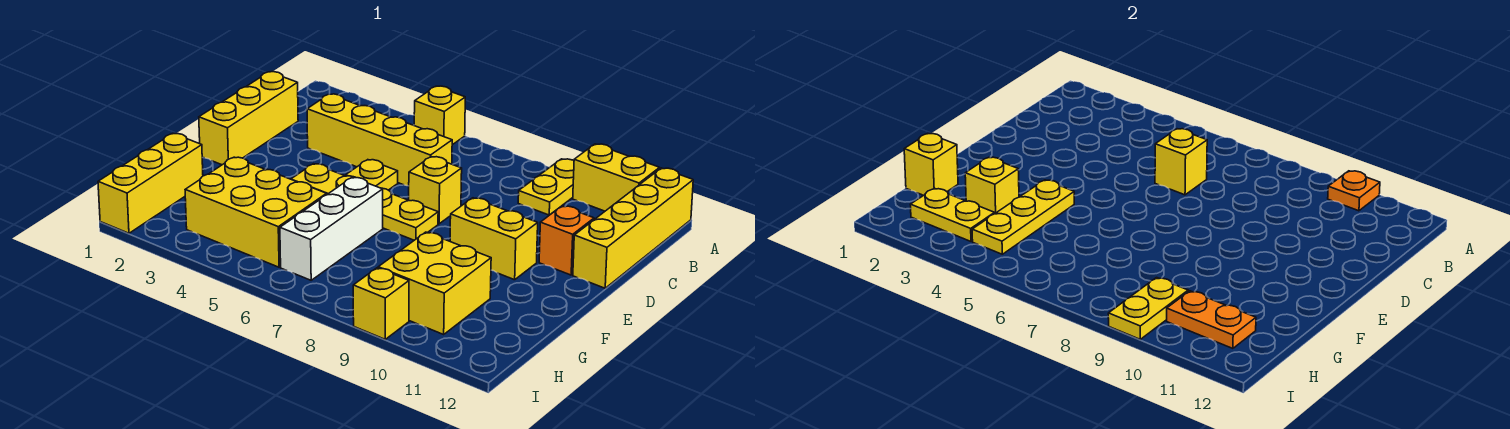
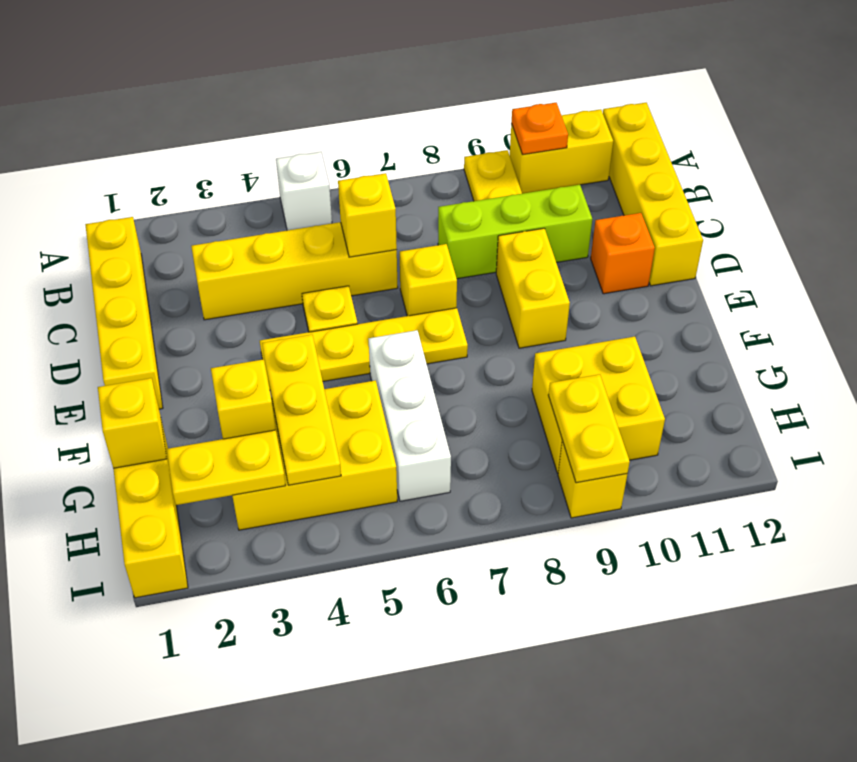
yellow brick A5 level 1 -> white brick A5 level 1
yellow brick C1:E1 level 1 -> yellow brick B1:E1 level 1
none -> lime brick C8:C10 level 1
yellow brick E9:E10 level 1 -> yellow brick D9:E9 level 1
orange plate H10:H11 level 2 -> none

